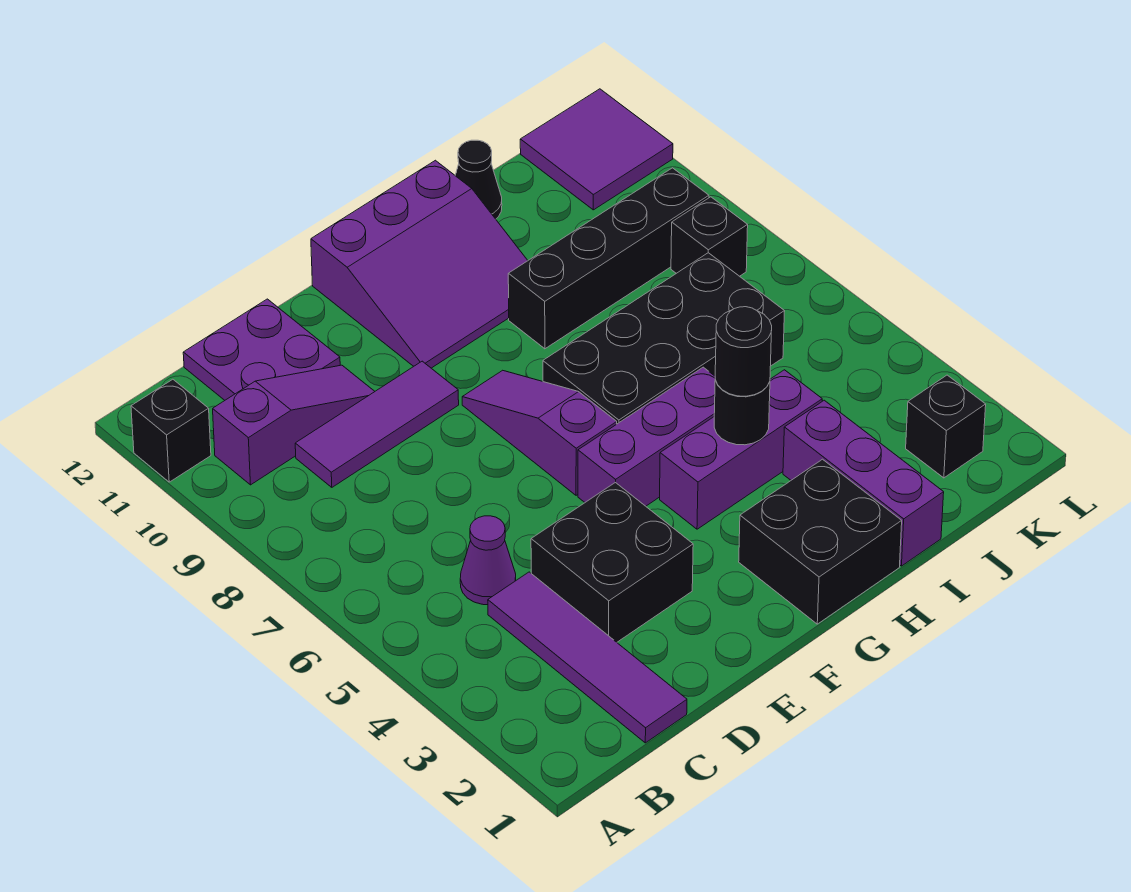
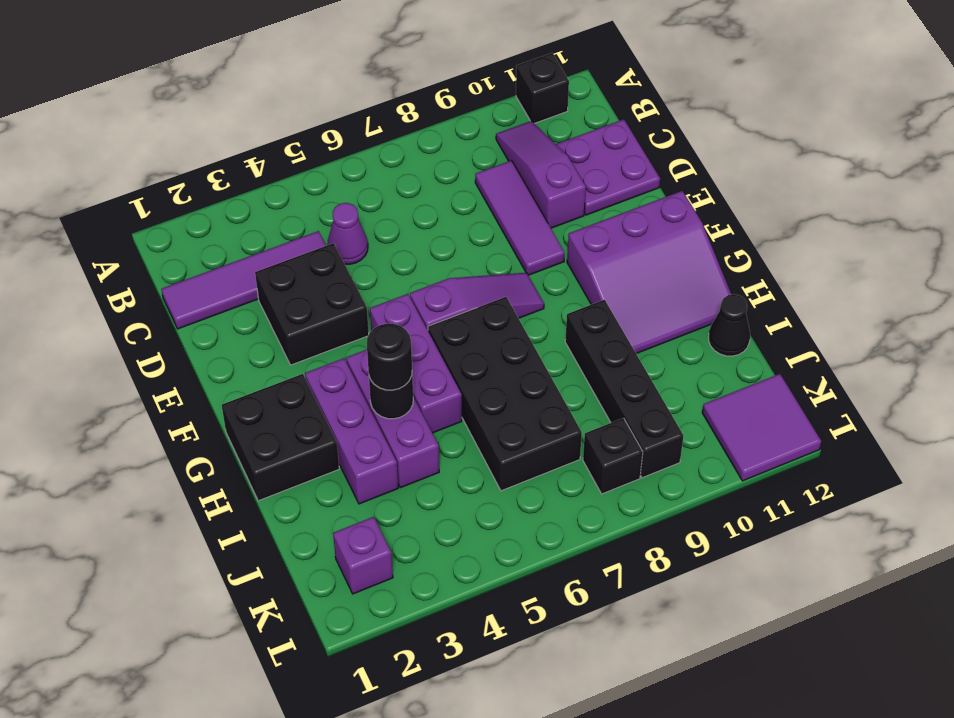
purple slope B10:D10 level 1 top B -> purple slope B10:D10 level 1 top D
purple slope F10:H12 level 1 top 12 -> purple slope F10:H12 level 1 top F
purple brick I1:I3 level 1 -> purple brick G3:I3 level 1
black brick K2 level 1 -> purple brick K2 level 1

